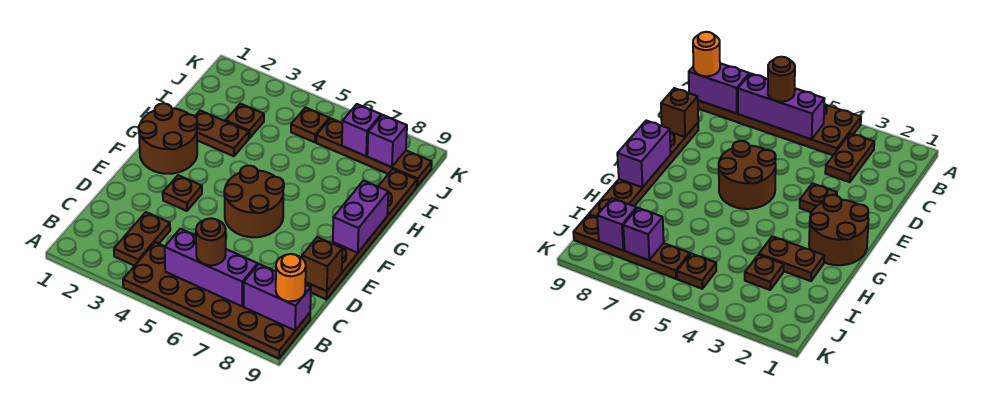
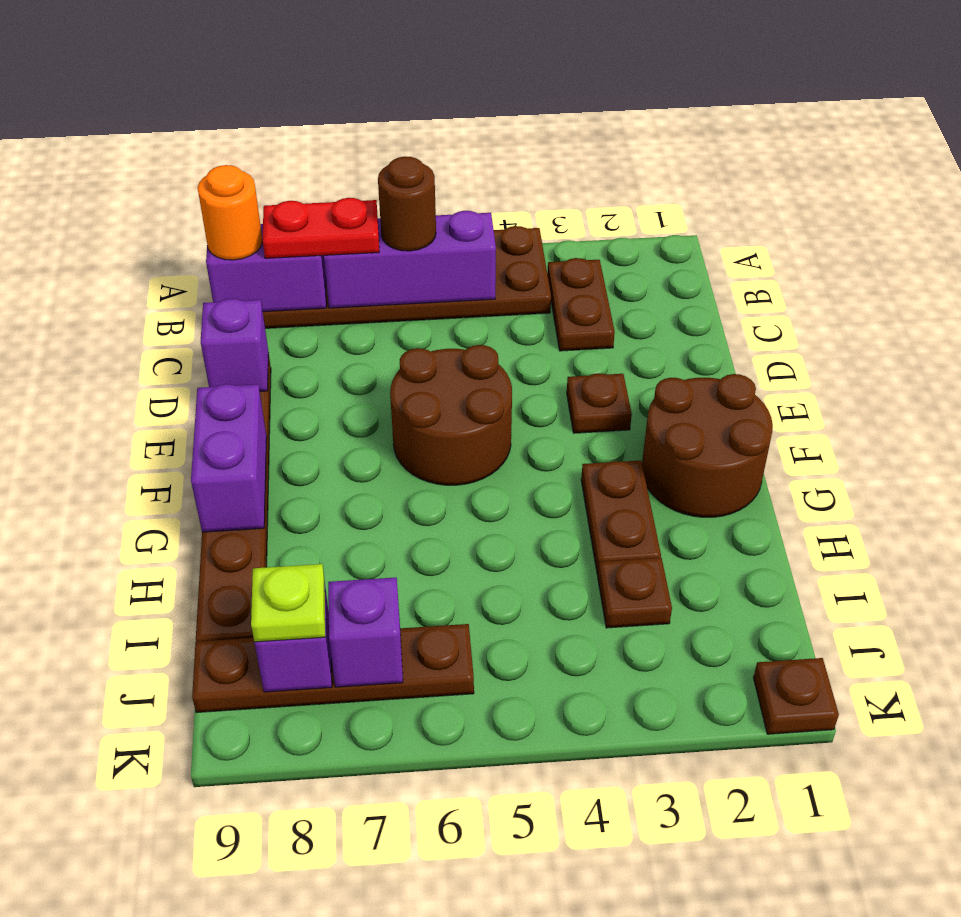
none -> red plate B7:B8 level 3
brown brick D9 level 2 -> purple brick D9 level 2
brown plate H2:H3 level 1 -> brown plate G3:H3 level 1
brown plate J5 level 1 -> brown plate K1 level 1
none -> lime plate J8 level 3

